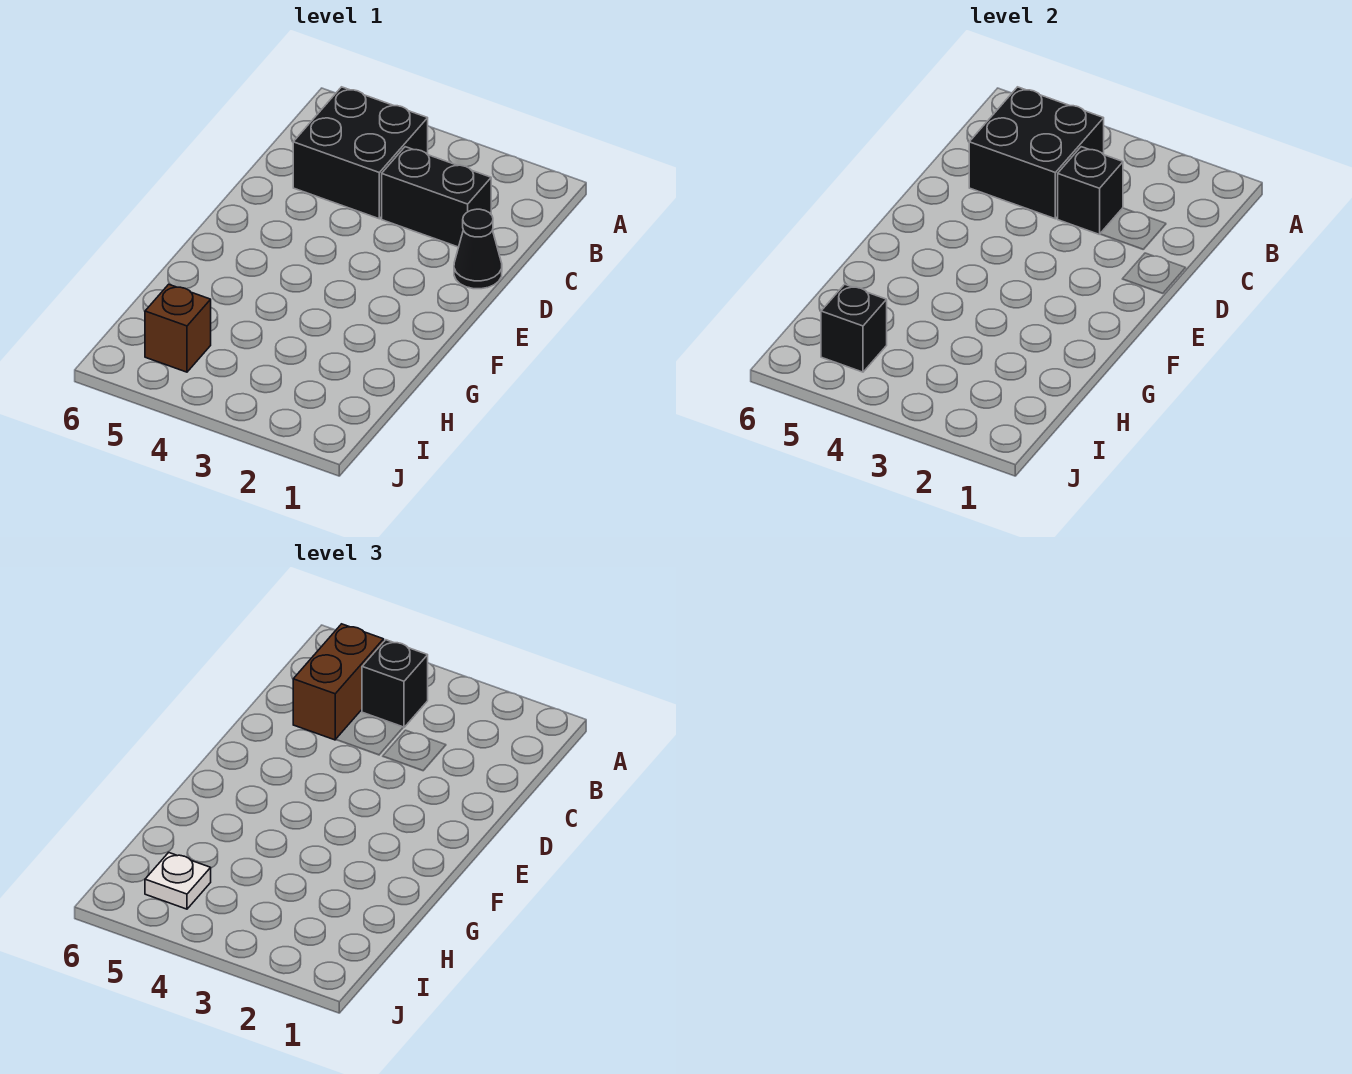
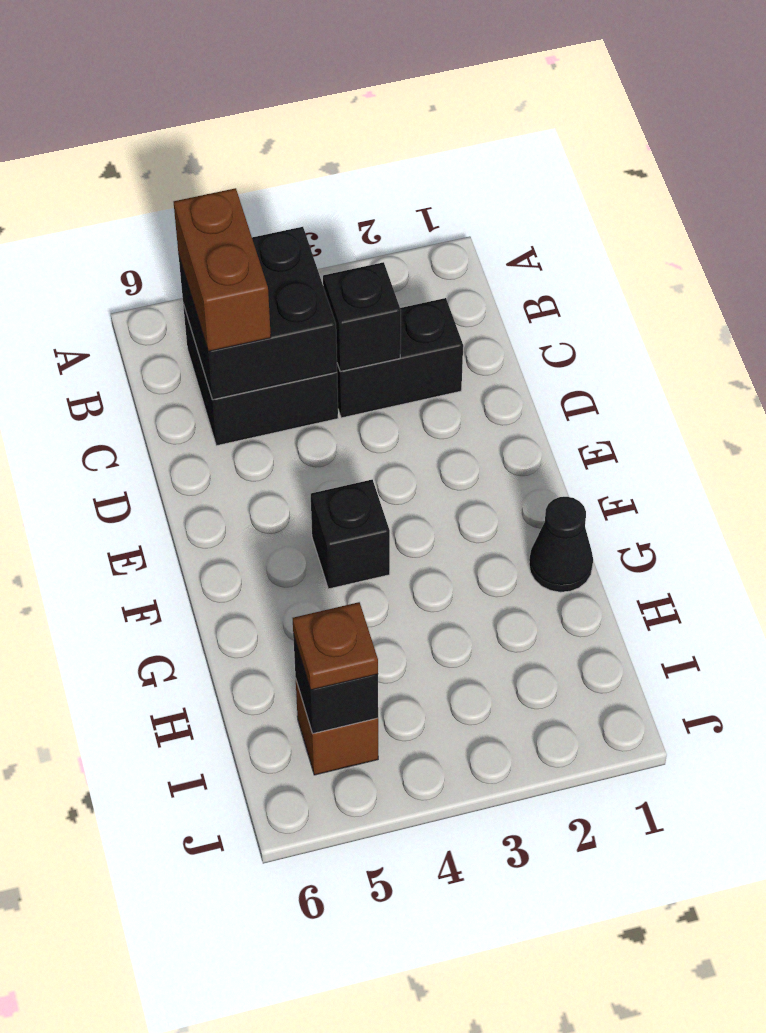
black brick B4 level 3 -> black brick F4 level 1
black cone D1 level 1 -> black cone G1 level 1
white plate I5 level 3 -> brown plate I5 level 3

